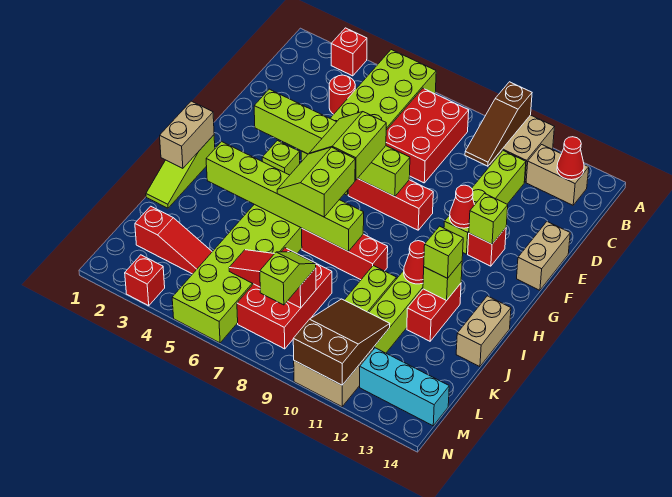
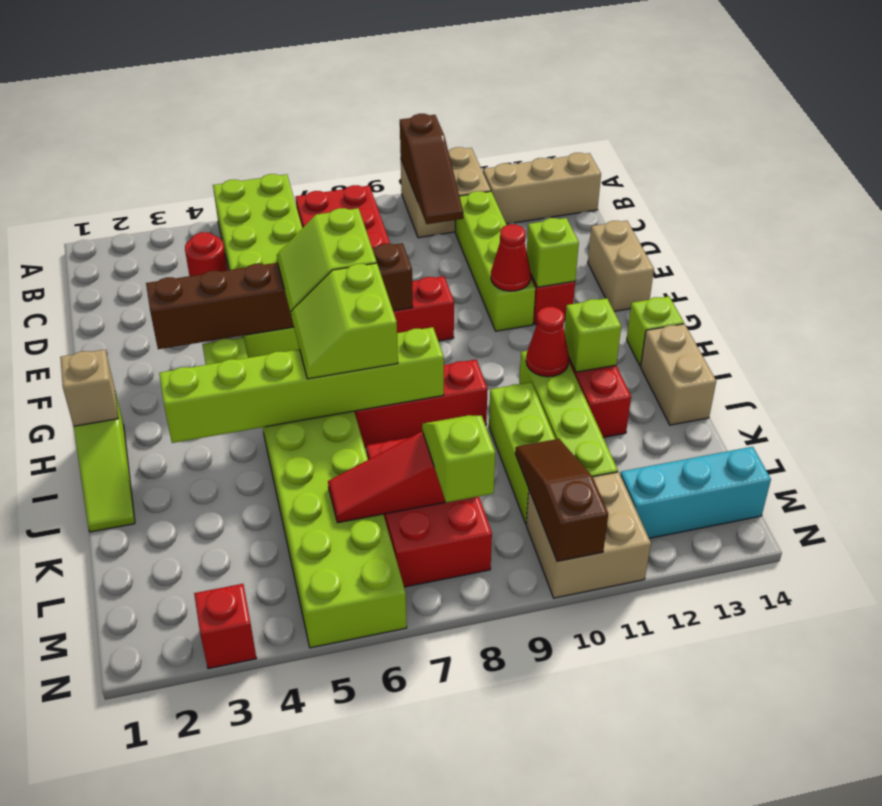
red brick A3 level 1 -> none
tan brick B12:B13 level 1 -> tan brick B12:B14 level 1
red cone B13 level 2 -> none
lime brick F3:F8 level 2 -> brown brick F3:F8 level 2
tan brick H1:I1 level 2 -> tan brick H1 level 2
lime brick I12 level 3 -> lime brick H14 level 1
red slope L2:L4 level 1 top 2 -> none
brown slope L10:N11 level 2 top N -> brown slope L10:N10 level 2 top N

